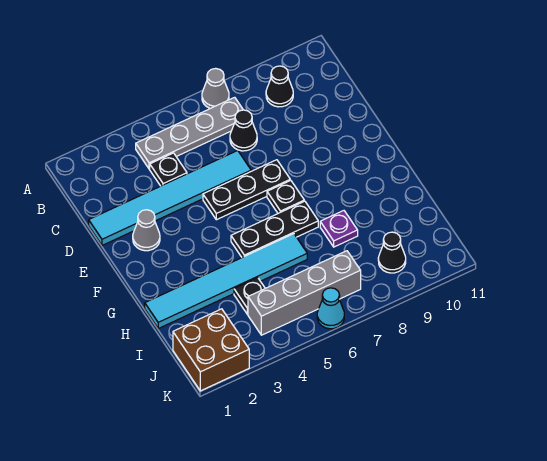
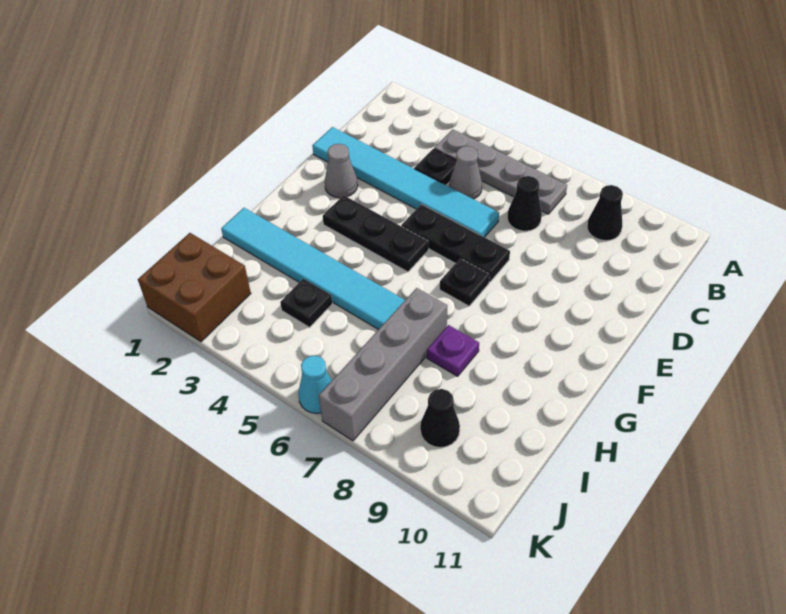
grey cone A7 level 1 -> grey cone C5 level 1
black plate G5:G7 level 1 -> black plate F3:F5 level 1
grey brick J4:J7 level 1 -> grey brick H7:K7 level 1

